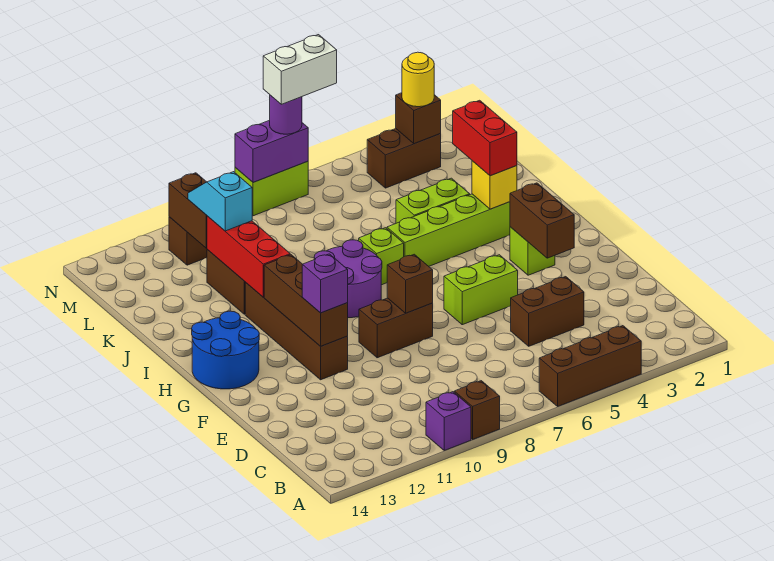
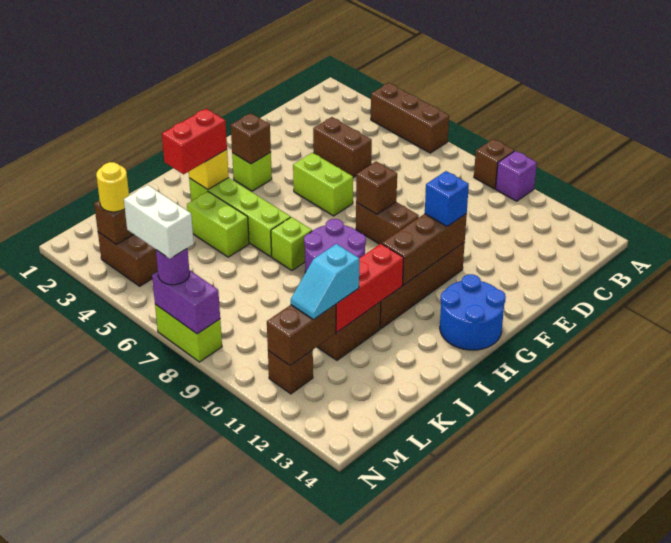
brown brick F3:G3 level 2 -> brown brick G3 level 2
purple brick F11 level 3 -> blue brick F11 level 3

